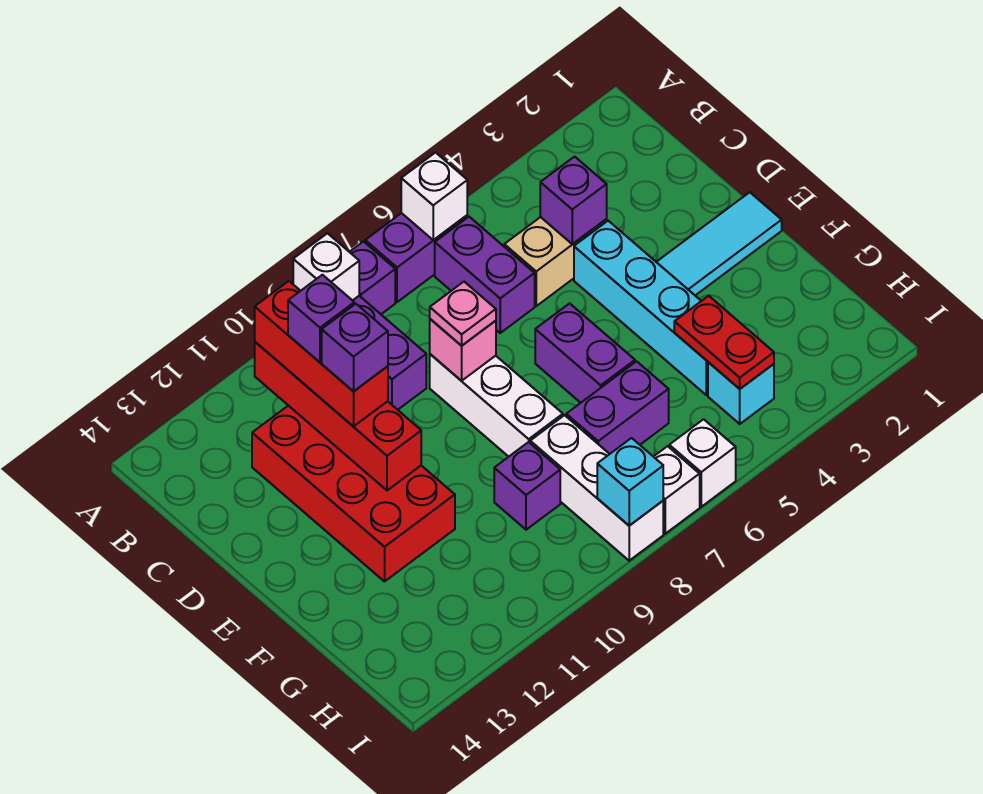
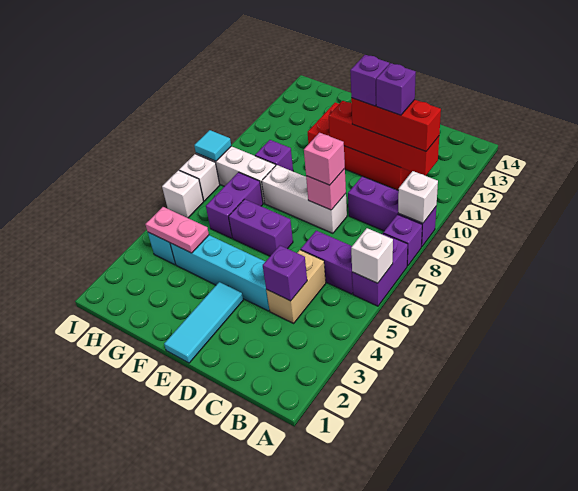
pink plate D8 level 3 -> pink brick D8 level 3
red plate G4:H4 level 2 -> pink plate G4:H4 level 2
cyan brick I8 level 2 -> cyan tile I8 level 2

